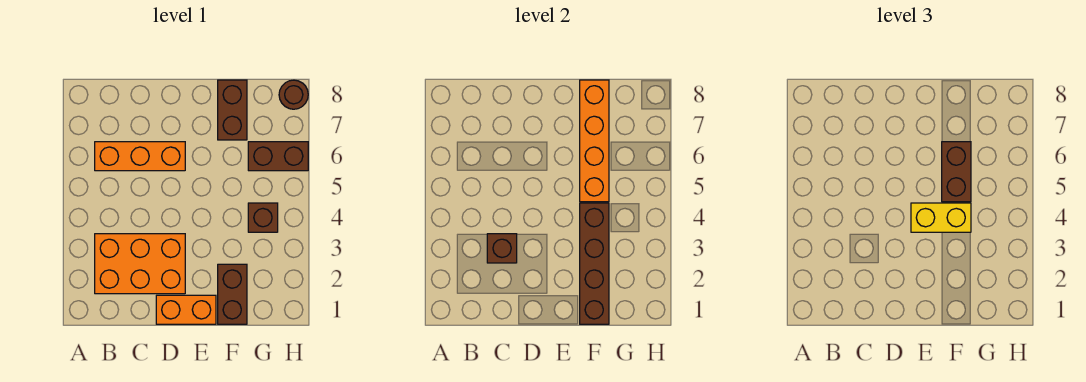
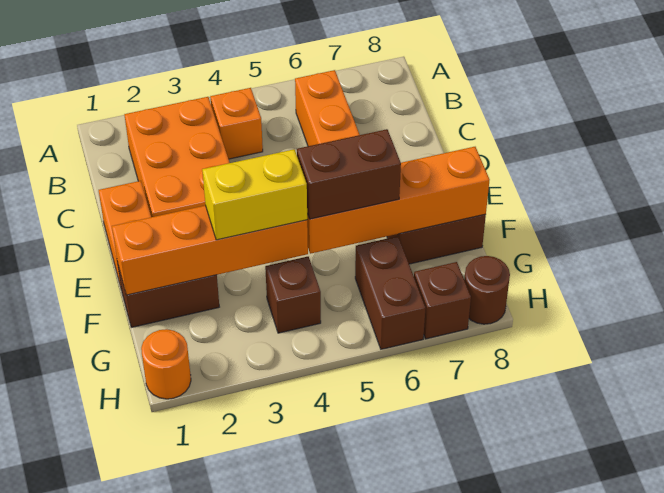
none -> orange brick B4 level 1
brown brick C3 level 2 -> brown brick H7 level 1
yellow brick E4:F4 level 3 -> yellow brick F3:F4 level 3
brown brick F1:F4 level 2 -> orange brick F1:F4 level 2
none -> orange round brick H1 level 1

